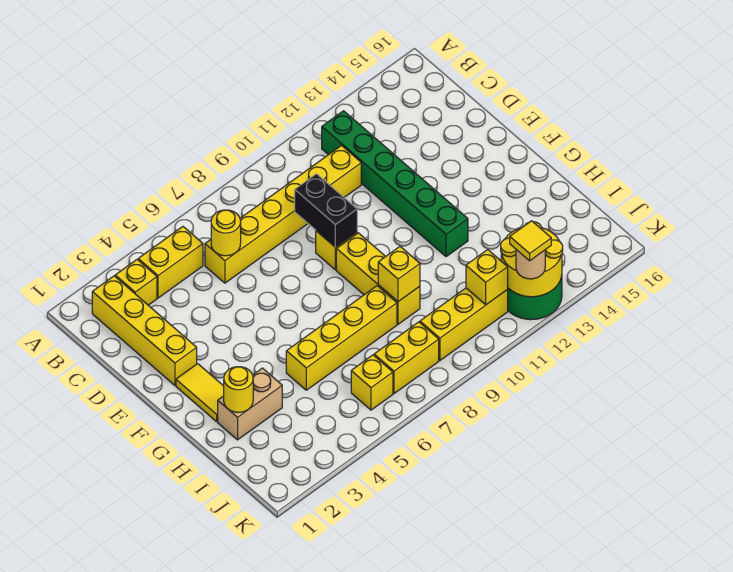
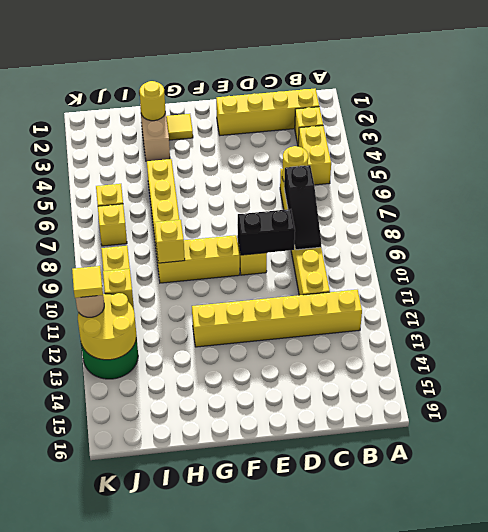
green brick B12:G12 level 1 -> yellow brick B12:G12 level 1
none -> black slope C7:C9 level 2 top 7
yellow tile F2:G2 level 1 -> yellow tile G2 level 1
yellow brick J7:J8 level 1 -> yellow brick J7 level 1

